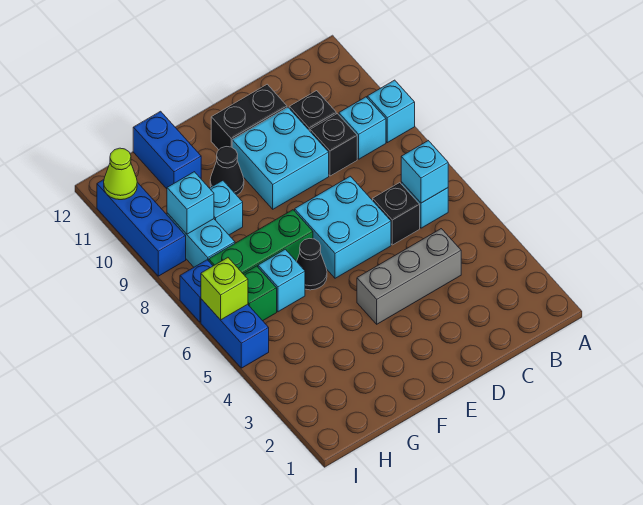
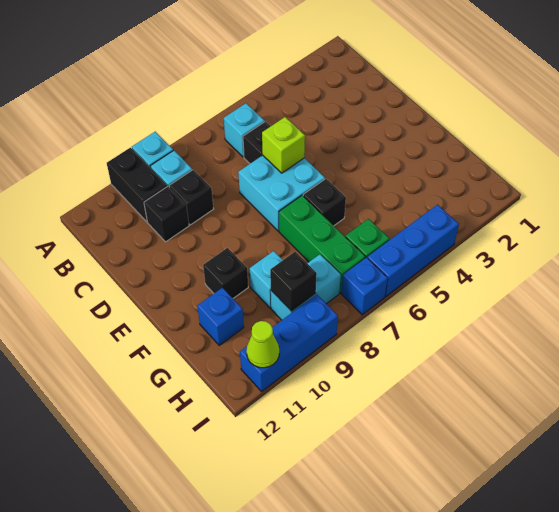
cyan brick B6 level 2 -> none
grey brick C4:E4 level 1 -> none
cyan brick D9:E10 level 1 -> none
black brick D11:E11 level 1 -> black brick A10:B10 level 1
black cone F6 level 1 -> black brick F6 level 1
black cone F10 level 1 -> black brick F10 level 1
cyan brick G6 level 1 -> none
blue brick G11:G12 level 1 -> blue brick G11 level 1
cyan brick H9 level 2 -> black brick H9 level 2
blue brick I5:I6 level 1 -> blue brick I4:I6 level 1
lime brick I6 level 2 -> lime brick D6 level 2

